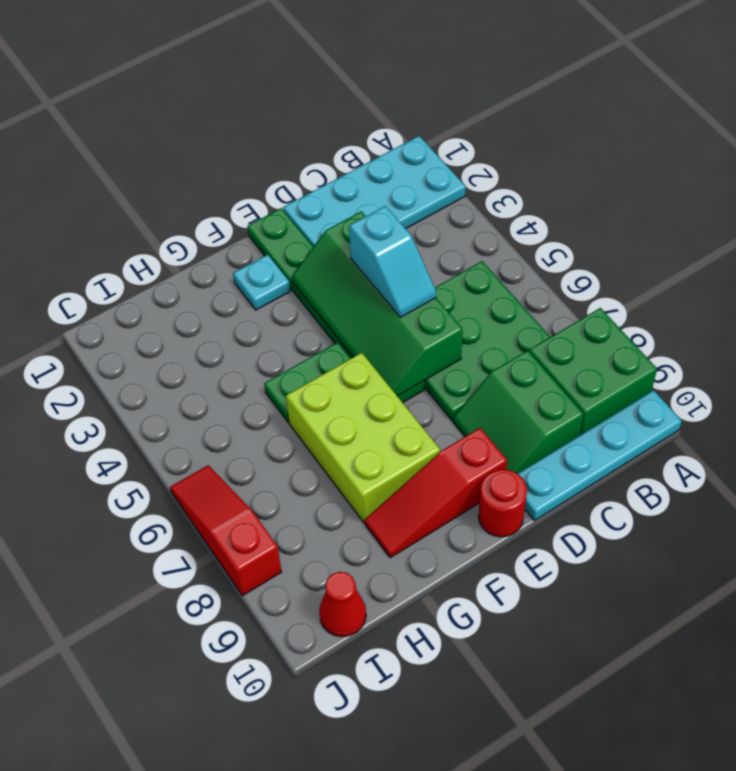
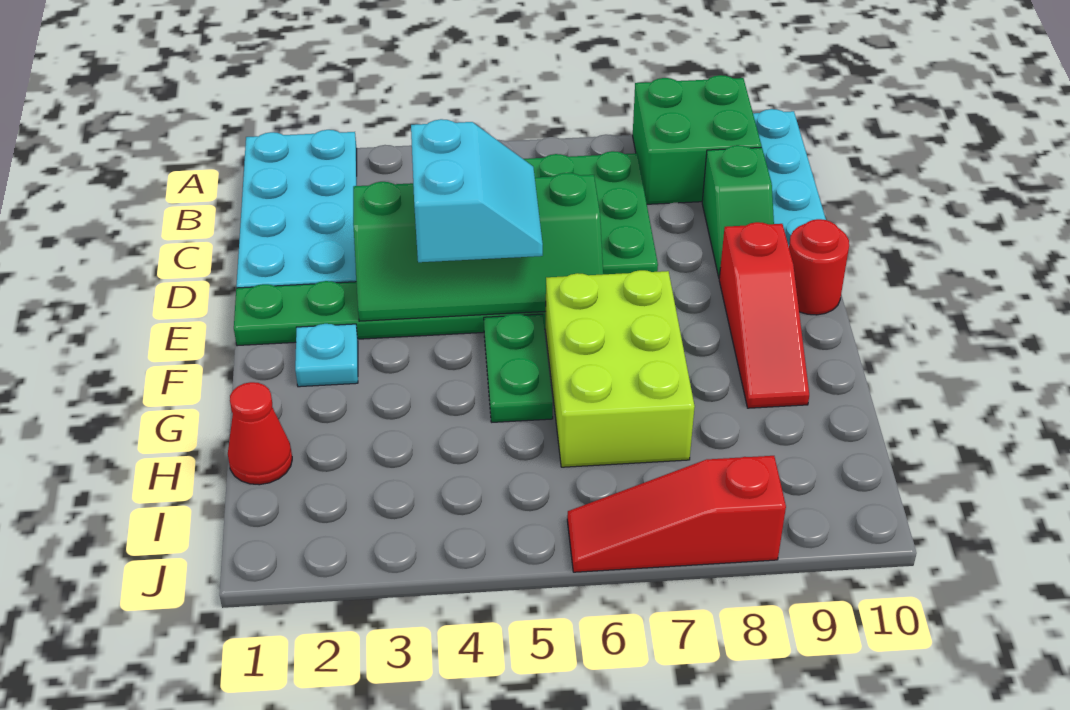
green slope C8:D9 level 1 top C -> green slope C9:D9 level 1 top C
cyan slope D4:D5 level 3 top 4 -> cyan slope D4:E5 level 3 top 4
lime brick F6:G8 level 1 -> lime brick F6:H7 level 1
red cone I10 level 1 -> red cone H1 level 1

